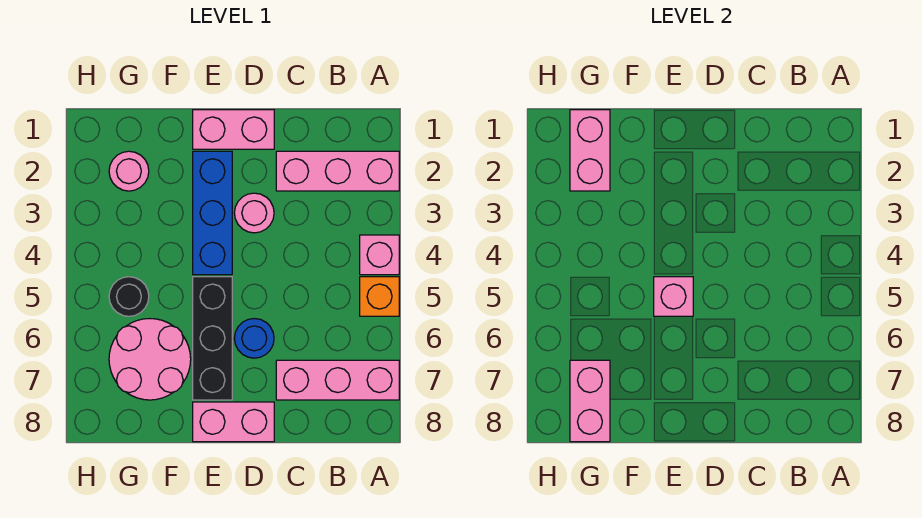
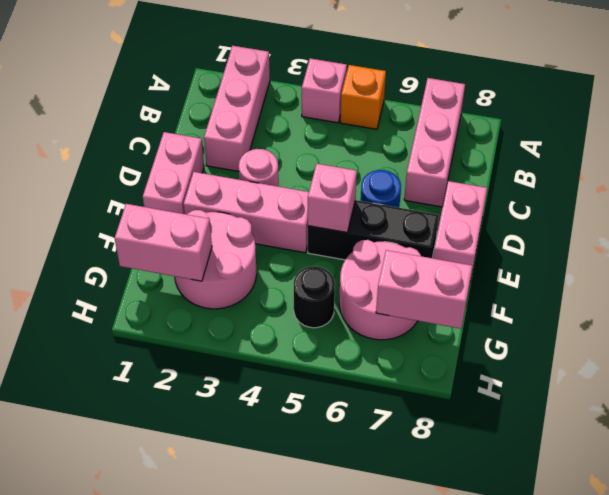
blue brick E2:E4 level 1 -> pink brick E2:E4 level 1
pink round brick G2 level 1 -> pink round brick F2:G3 level 1

